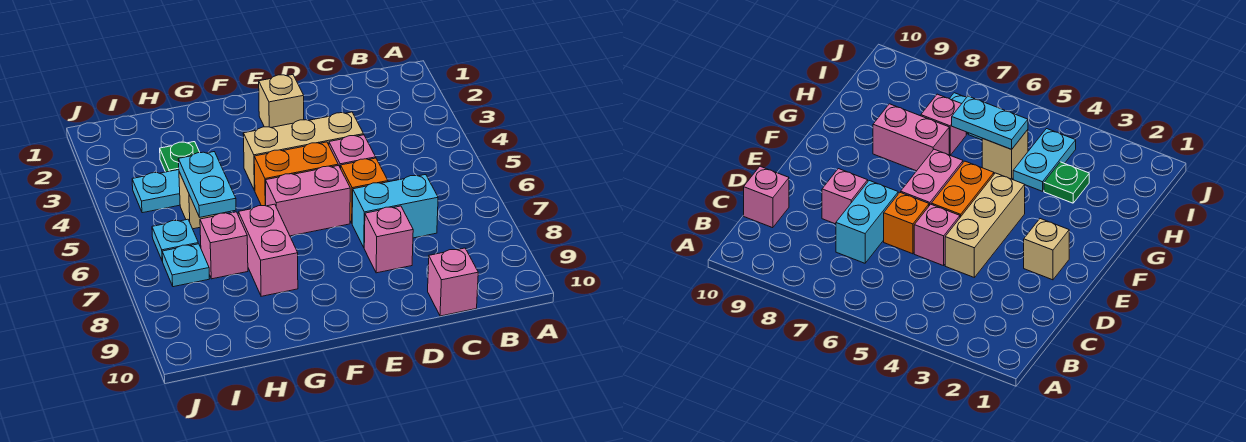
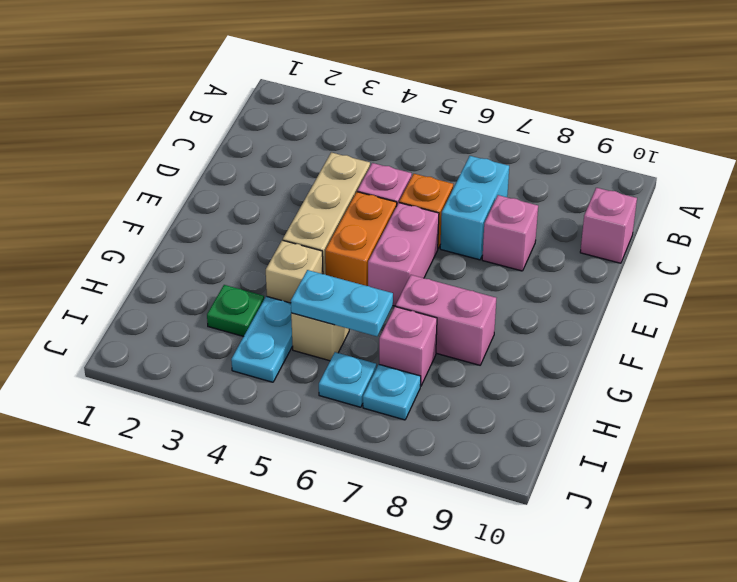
tan brick E2 level 1 -> tan brick G4 level 1

